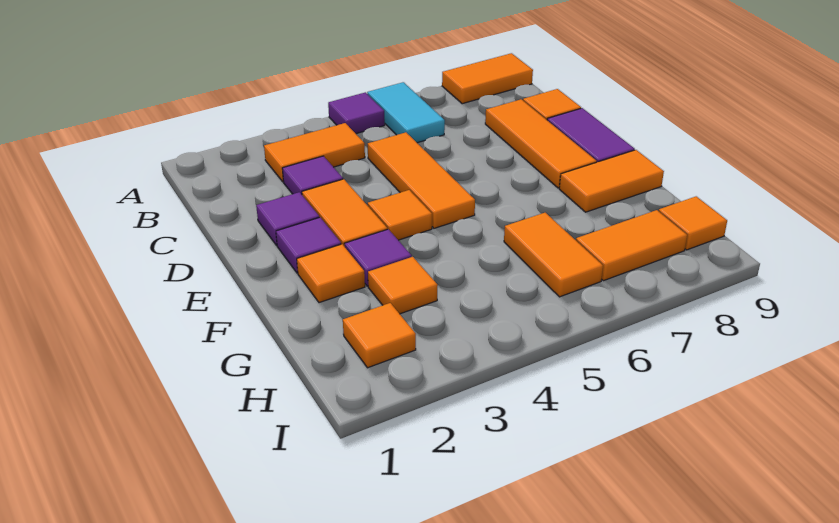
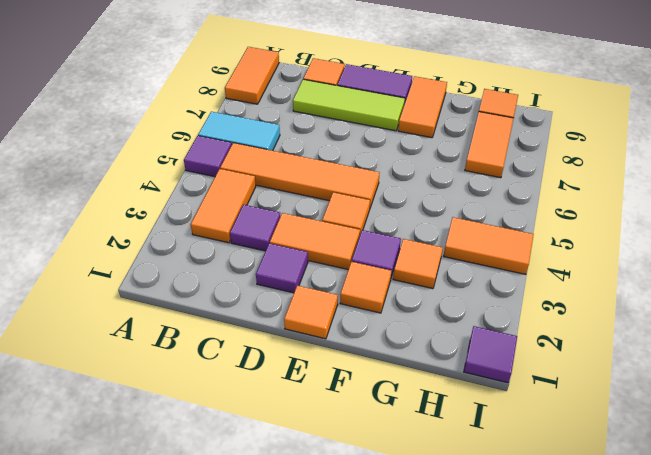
orange tile C5:E5 level 1 -> orange tile B5:E5 level 1
orange tile C8:E8 level 1 -> lime tile C8:E8 level 1
purple tile E2 level 1 -> purple tile I1 level 1
orange tile G6:H6 level 1 -> orange tile H4:I4 level 1
orange tile H2 level 1 -> orange tile E1 level 1

